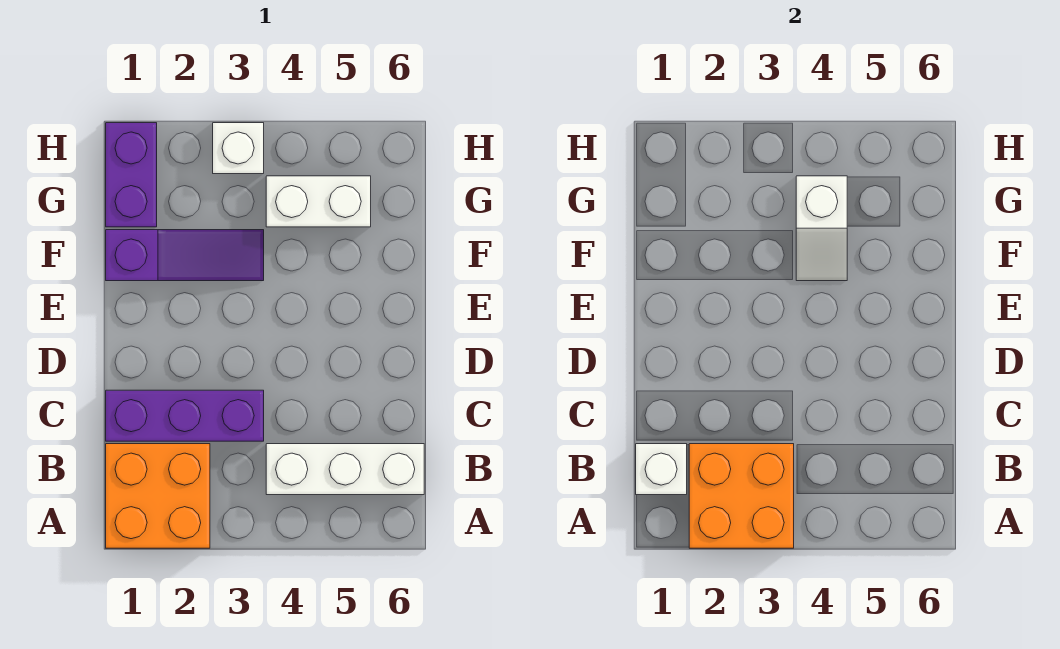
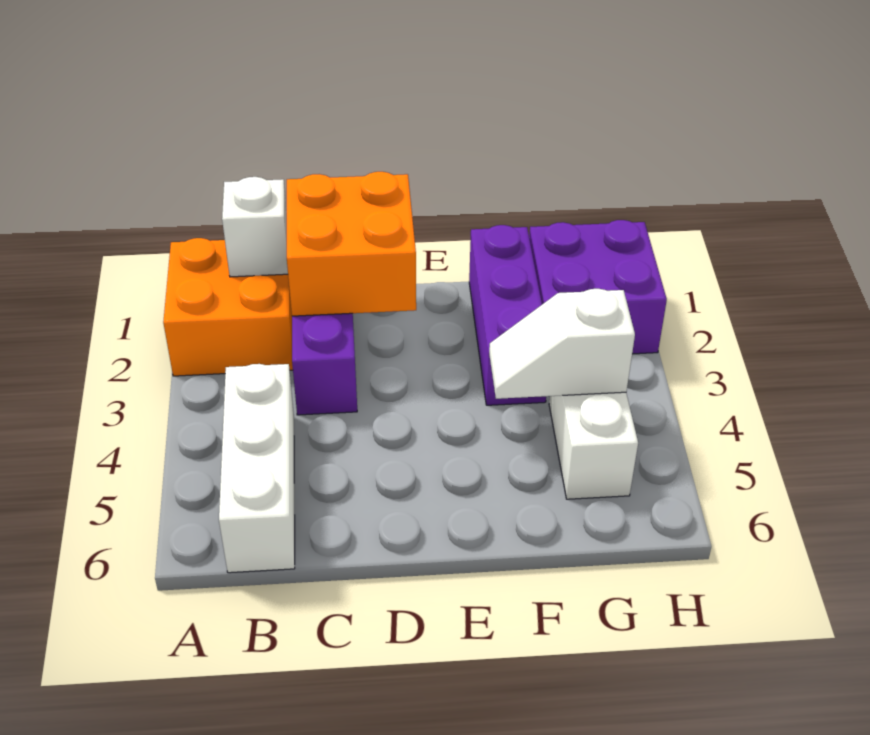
orange brick A2:B3 level 2 -> orange brick C1:D2 level 2
purple slope F1:F3 level 1 top 1 -> purple brick F1:F3 level 1
purple brick G1:H1 level 1 -> purple brick G1:H2 level 1
white brick H3 level 1 -> none

